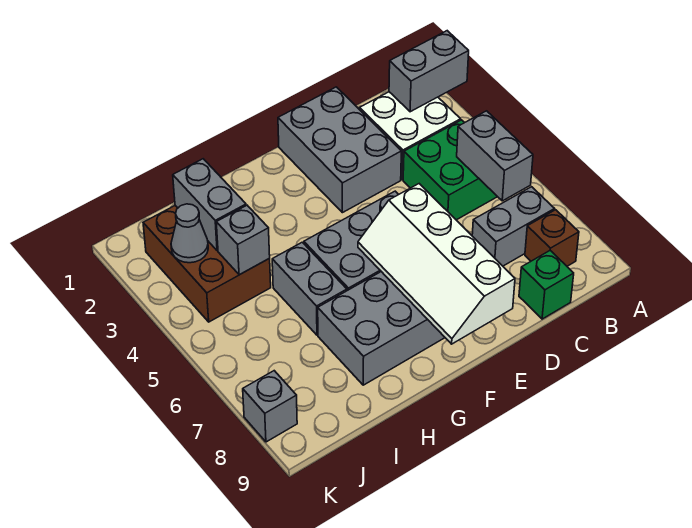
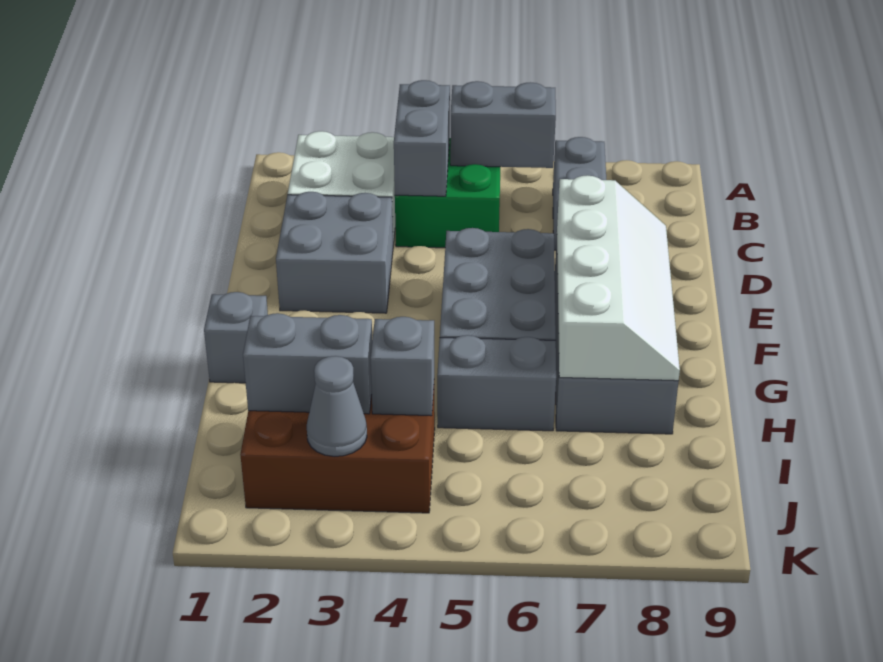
grey brick A2:B2 level 2 -> grey brick B4:C4 level 2
brown brick B8 level 1 -> none
green brick C9 level 1 -> none
grey brick D1:E3 level 1 -> grey brick D2:E3 level 1
white slope E6:F9 level 2 top E -> white slope E7:H8 level 2 top 7
grey brick K8 level 1 -> grey brick G1 level 1

